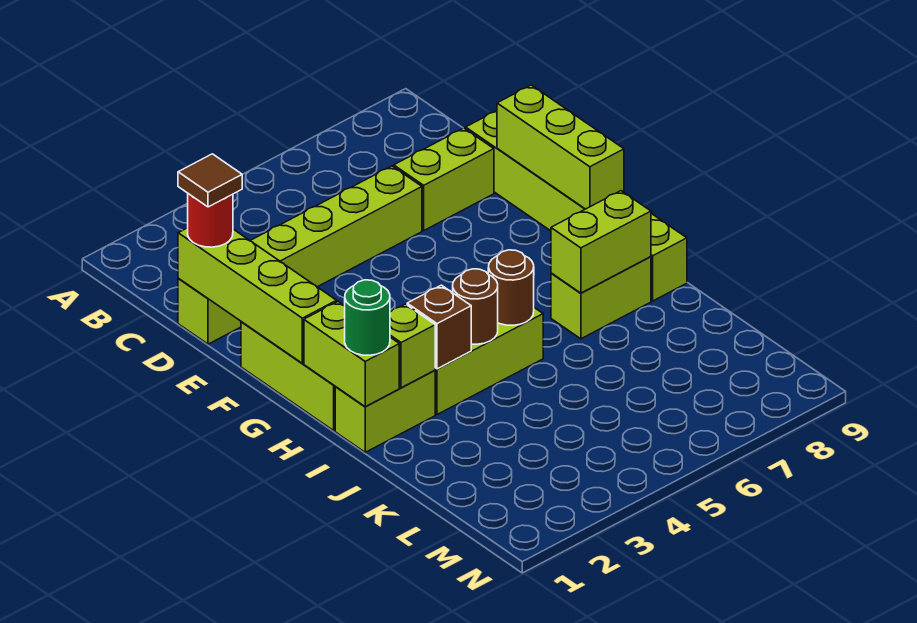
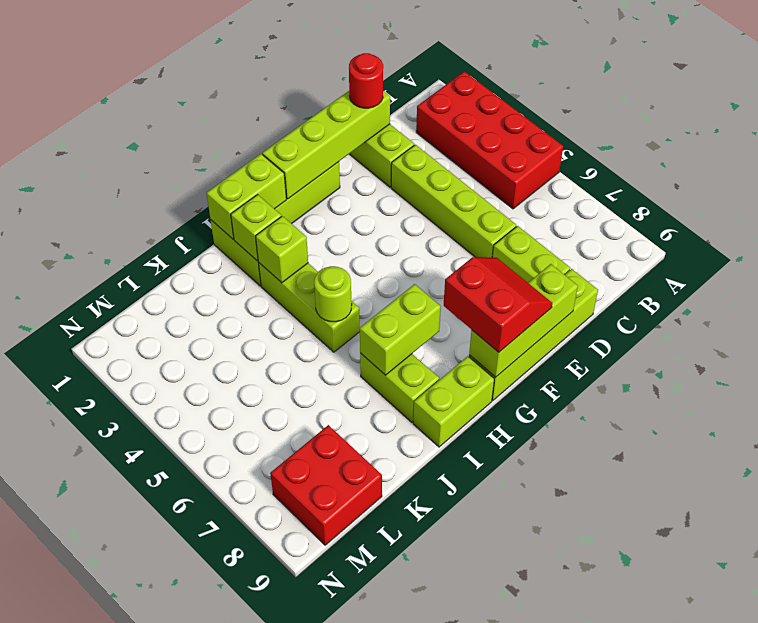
none -> red brick A2:B5 level 1
brown tile D1 level 4 -> none
none -> red slope F8:G9 level 3 top G
green round brick I1 level 3 -> none
brown brick I3 level 2 -> lime brick I3 level 2
brown round brick I4 level 2 -> none
brown round brick I5 level 2 -> lime round brick I5 level 2
lime brick I7:I8 level 2 -> lime brick H7:I7 level 2
none -> red brick L8:M9 level 1

